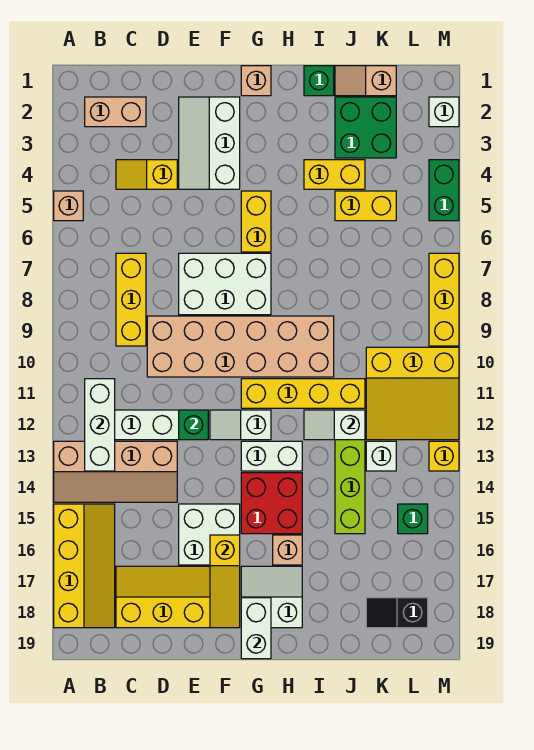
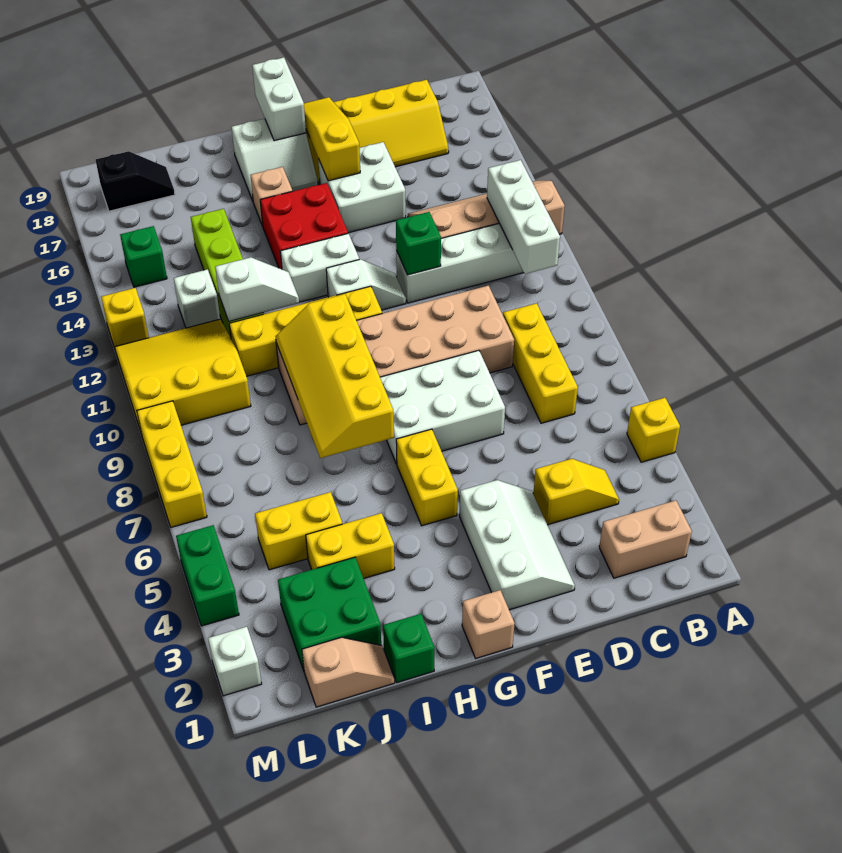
tan brick A5 level 1 -> yellow brick A5 level 1
yellow slope A15:B18 level 1 top A -> yellow slope H7:I10 level 2 top H

